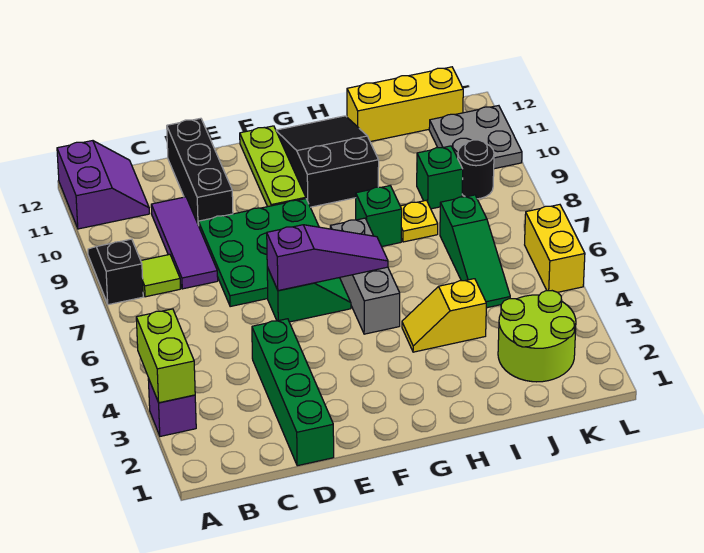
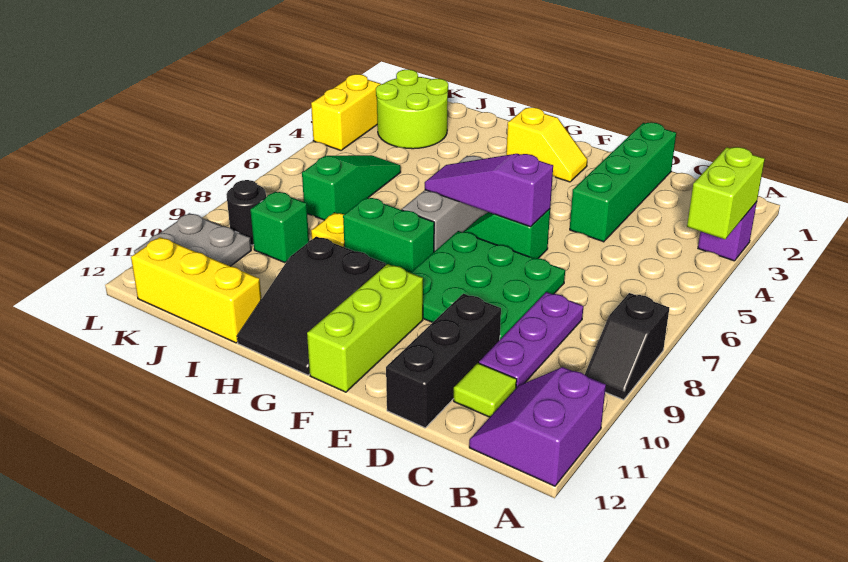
lime tile B8 level 1 -> lime tile C11 level 1
purple tile C8:C10 level 1 -> purple plate C8:C10 level 1
lime plate F10:F12 level 1 -> lime brick F10:F12 level 1
yellow slope H4:I4 level 1 top I -> yellow slope F2:G2 level 1 top G
green brick H8 level 1 -> green brick G8:H8 level 1
yellow brick L5:L6 level 1 -> yellow brick L3:L4 level 1

